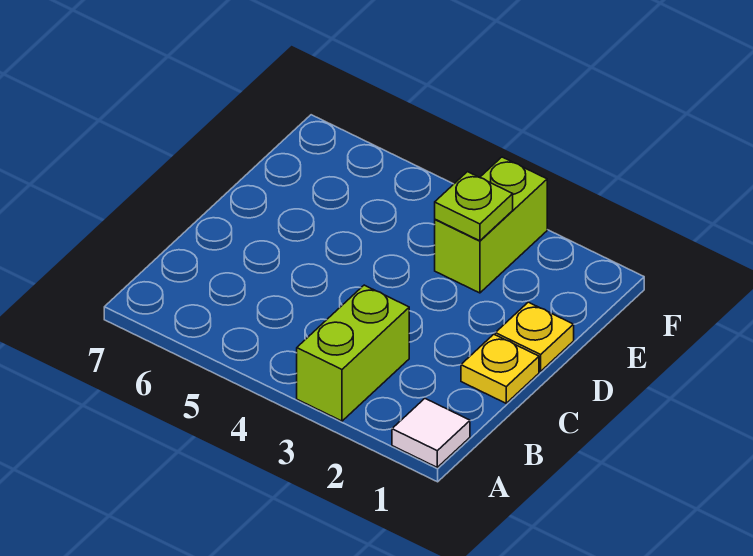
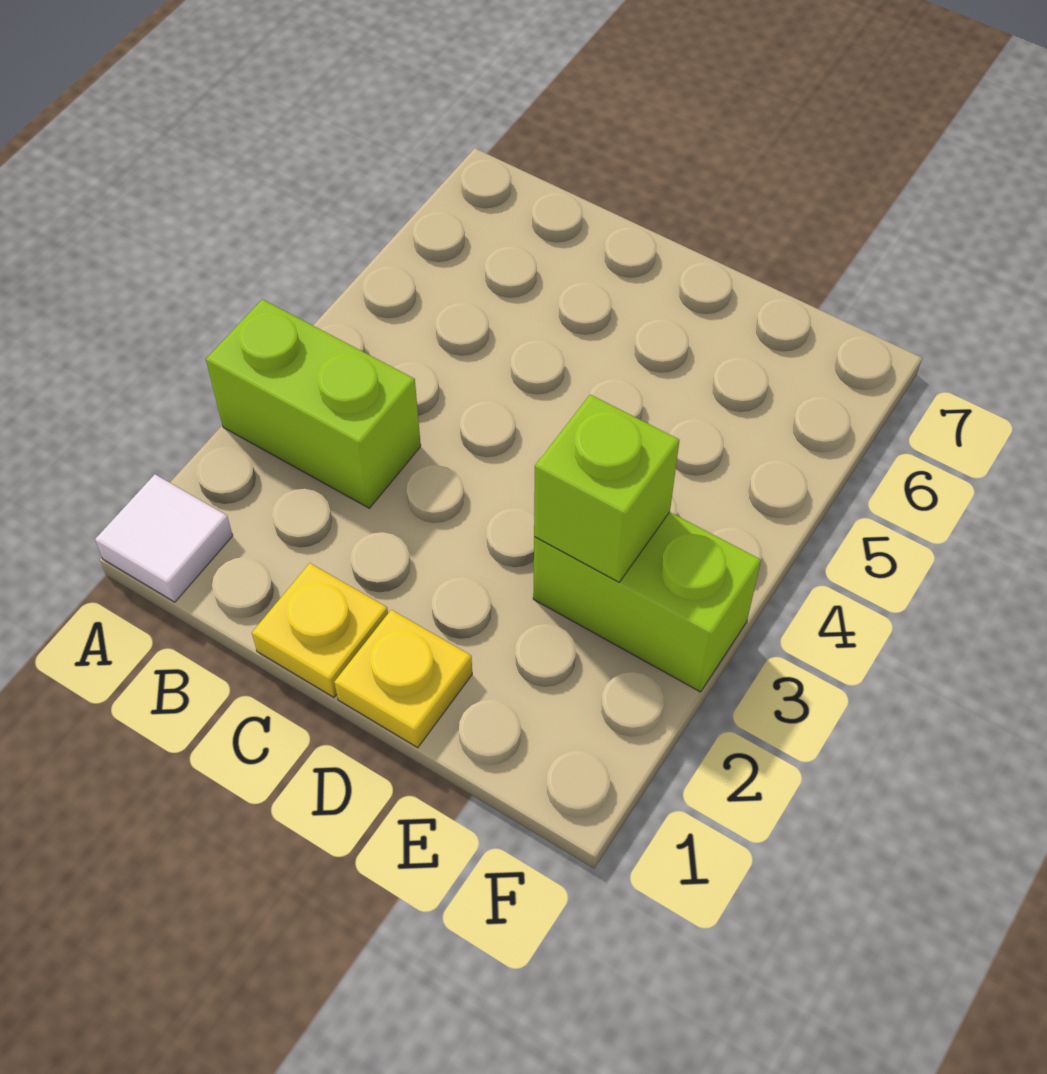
lime plate E3 level 2 -> lime brick E3 level 2

